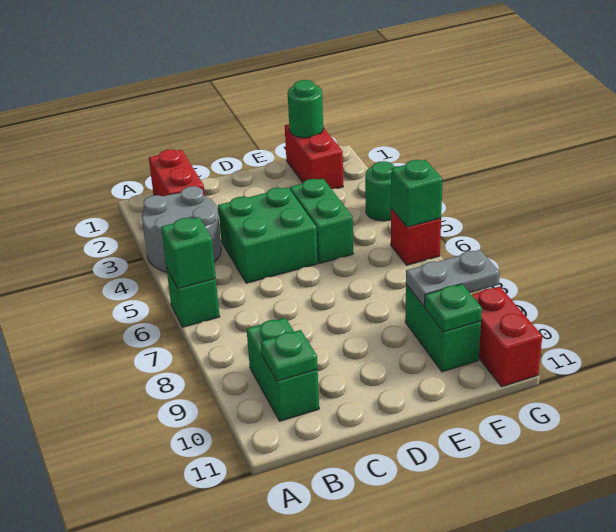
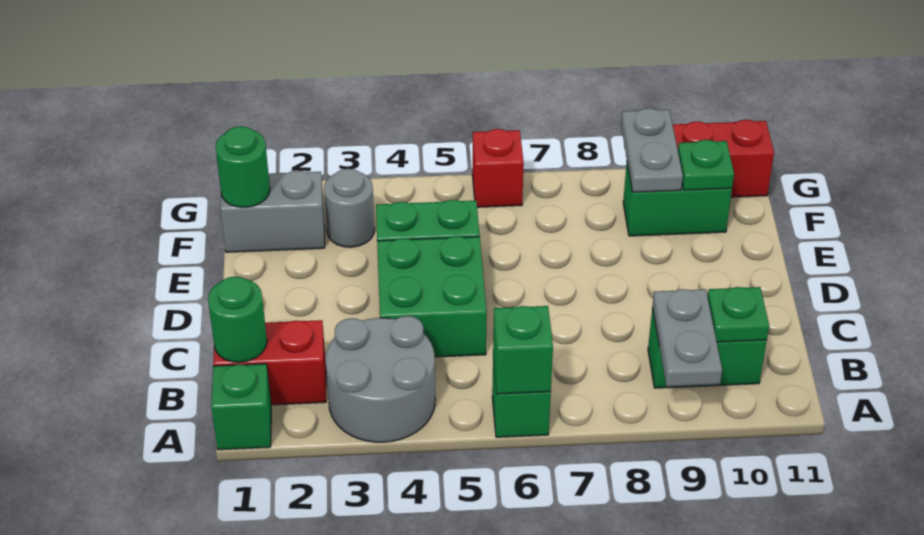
none -> grey plate A9:B9 level 2
red brick F1:F2 level 1 -> grey brick F1:F2 level 1
none -> grey round brick F3 level 1
green round brick G4 level 1 -> green round brick B1 level 2
green brick G6 level 2 -> green brick A1 level 1

